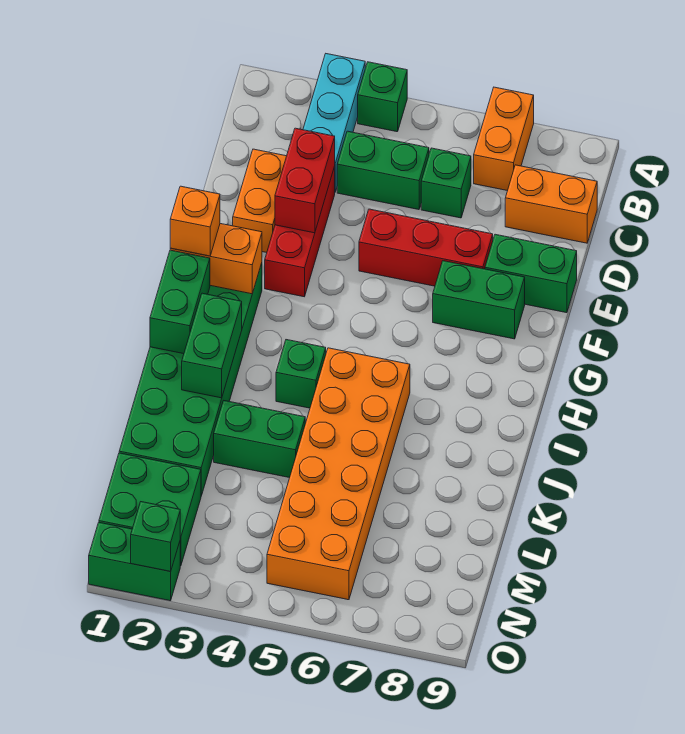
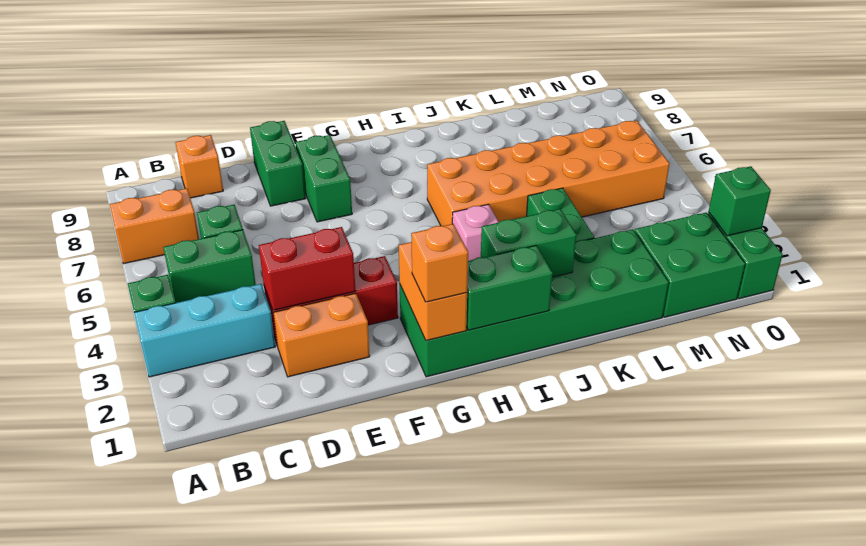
green brick C4:C5 level 1 -> green brick B5:C5 level 1
orange brick C8:C9 level 1 -> orange brick C9 level 1
red brick E5:E7 level 1 -> none
green brick I4 level 1 -> pink brick I4 level 1

